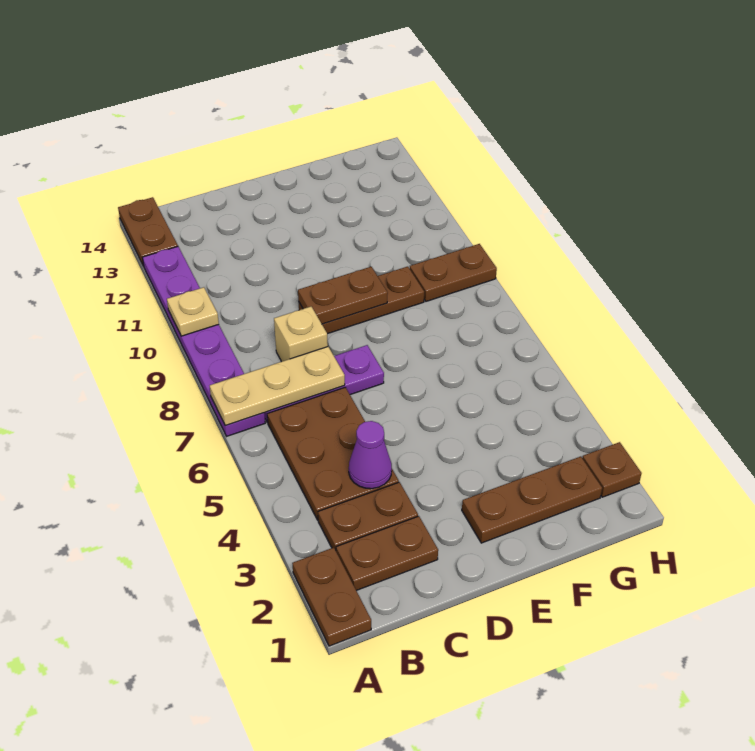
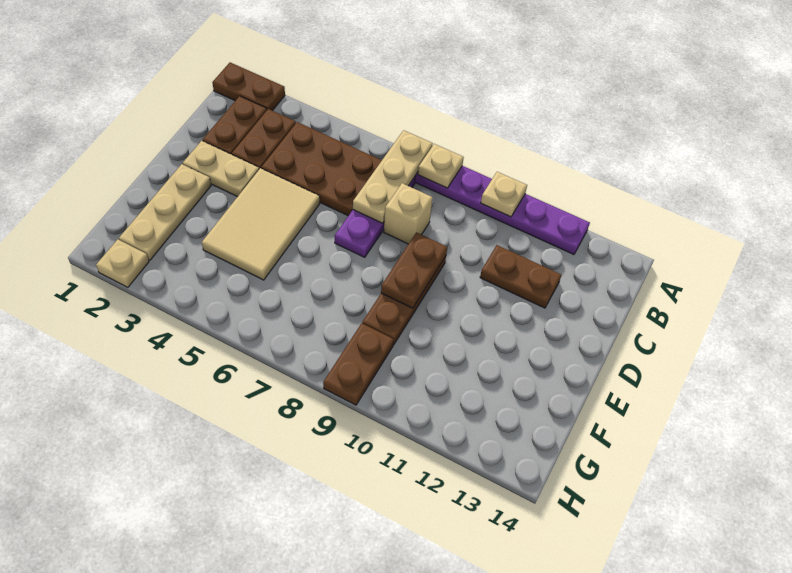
none -> tan plate A8 level 2
brown plate A13:A14 level 1 -> brown plate C11:C12 level 1
purple cone C4 level 2 -> none
none -> tan plate D2:D3 level 1
none -> tan tile D4:F5 level 1
brown plate E2:G2 level 1 -> tan plate E2:G2 level 1
brown plate H2 level 1 -> tan plate H2 level 1

